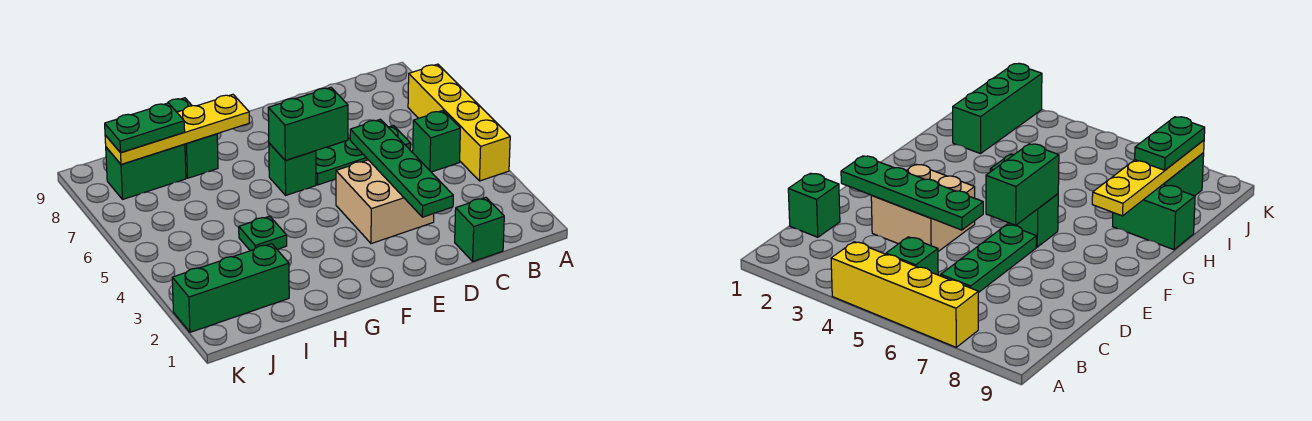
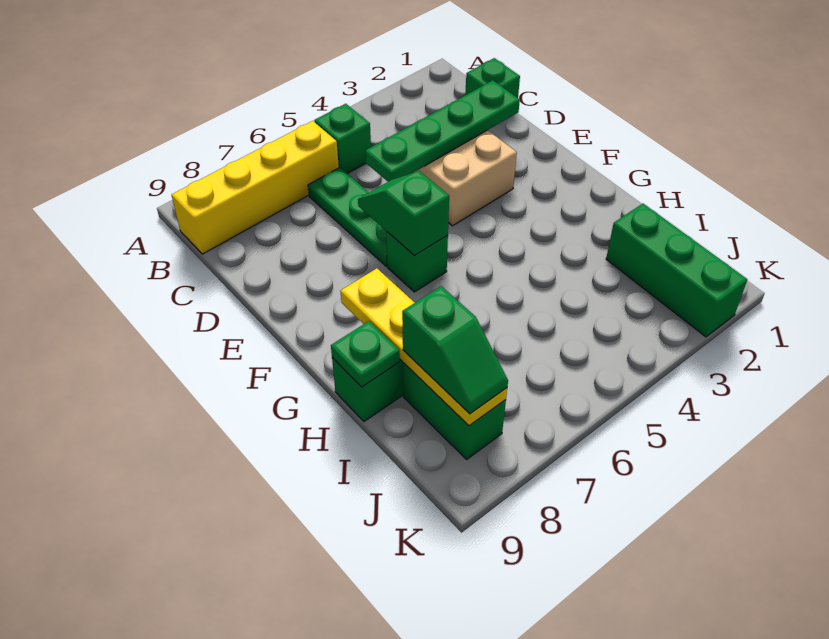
yellow brick A4:A7 level 1 -> yellow brick B6:B9 level 1
green brick E6:F6 level 2 -> green slope E6:F6 level 2 top F
green plate H4 level 1 -> green plate H9 level 2
green plate I8:J8 level 3 -> green slope I8:J8 level 3 top I

